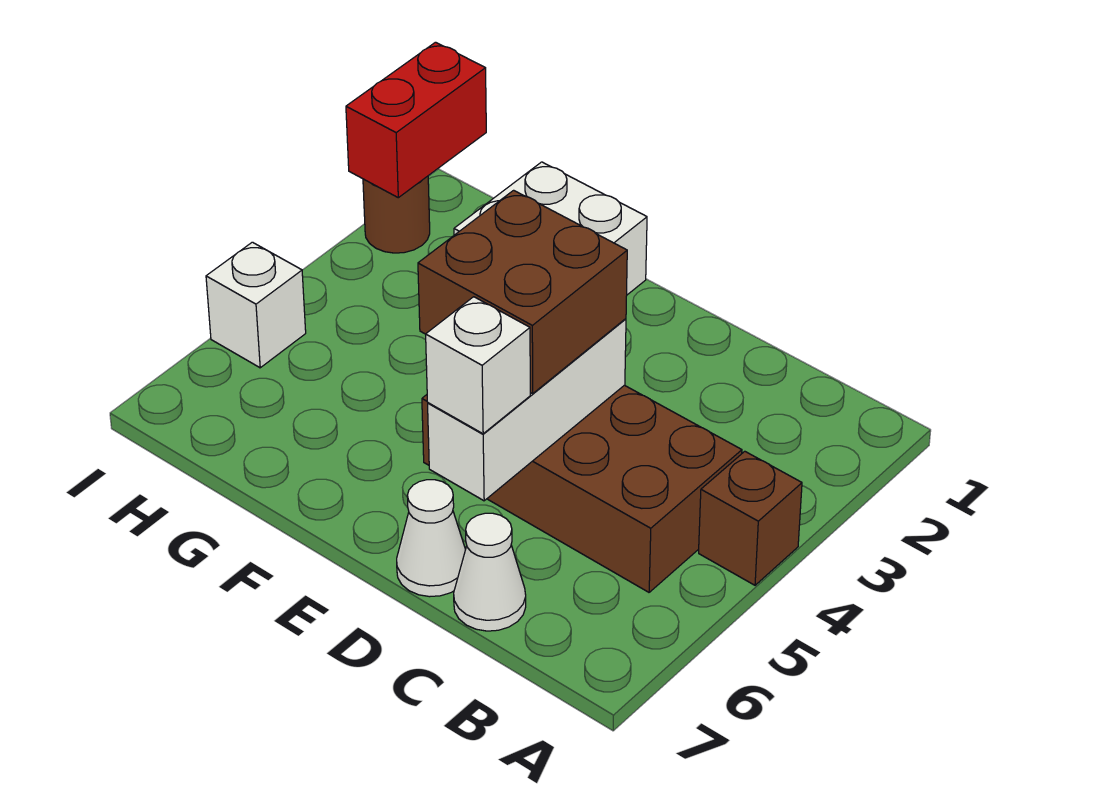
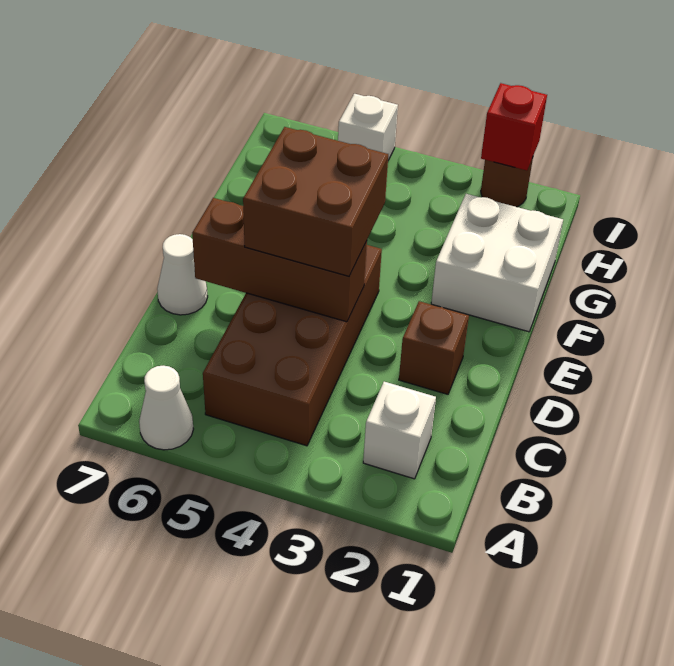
brown brick A4 level 1 -> brown brick D2 level 1
white cone C7 level 1 -> white cone A6 level 1
white brick D4:D6 level 2 -> brown brick D4:D6 level 2
white brick D6 level 3 -> white brick B2 level 1
red brick I1:I2 level 2 -> red brick I2 level 2

